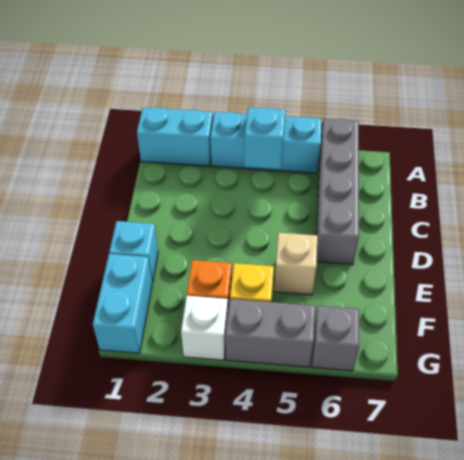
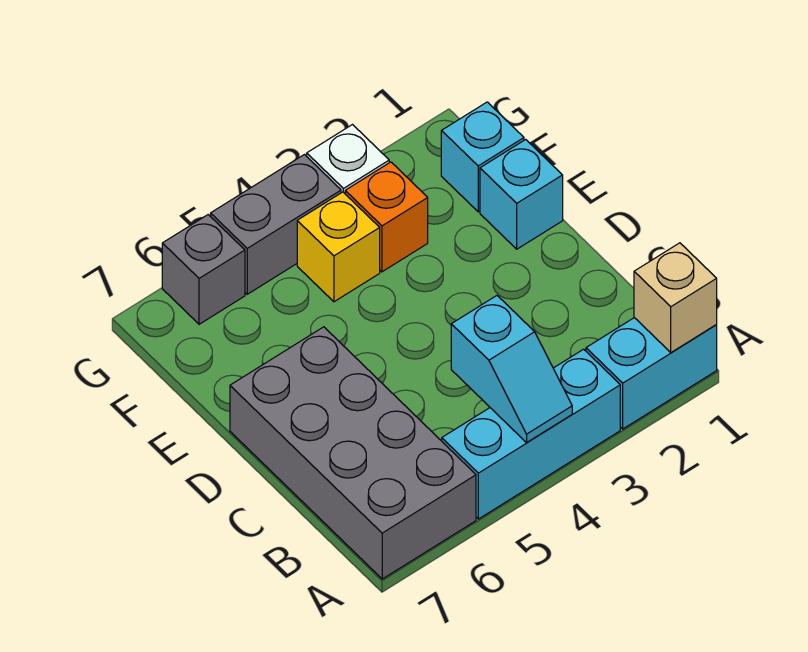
grey brick A6:D6 level 1 -> grey brick A6:D7 level 1
tan brick E5 level 1 -> tan brick A1 level 2
cyan brick F1:G1 level 1 -> cyan brick F1 level 1

